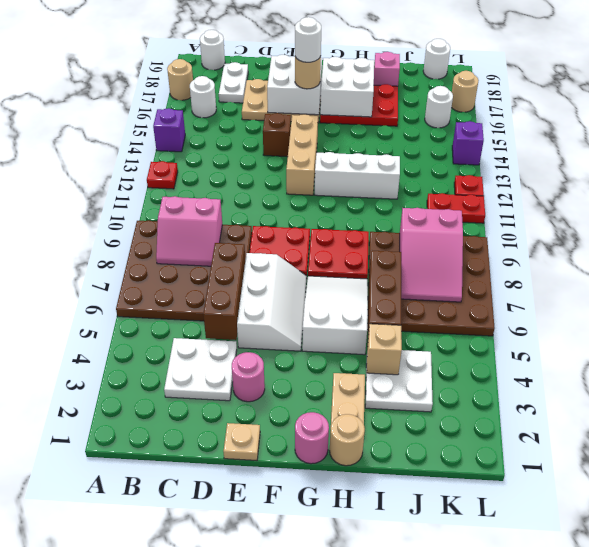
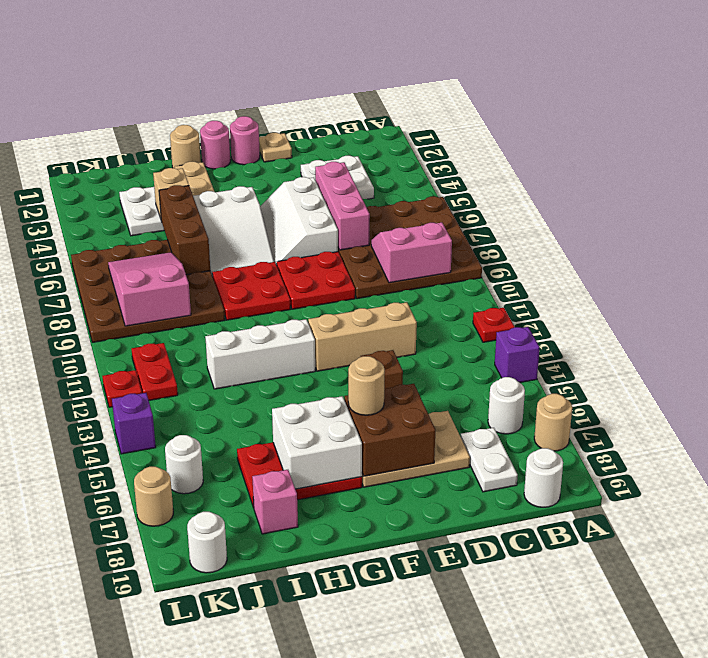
brown brick D5:D7 level 2 -> pink brick D5:D7 level 2
pink round brick E3 level 1 -> pink round brick F1 level 1
white brick E16:F17 level 2 -> brown brick E16:F17 level 2
tan brick F12:F14 level 1 -> tan brick D12:F12 level 1
white round brick F16 level 4 -> none
red plate K11:L11 level 1 -> red plate K11:K12 level 1

